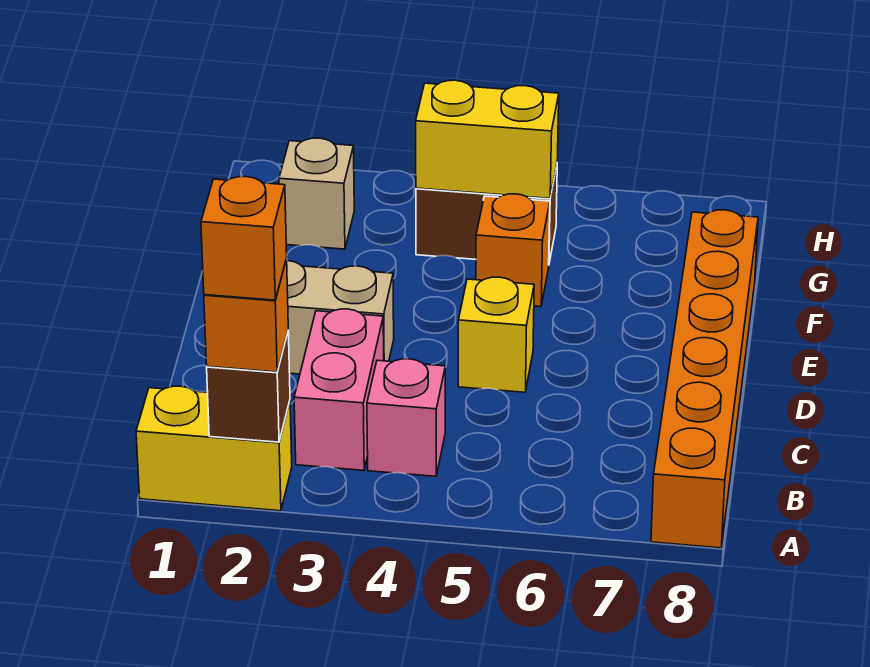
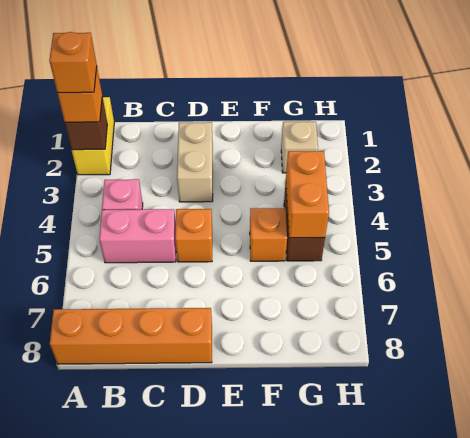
orange brick A8:F8 level 1 -> orange brick A8:D8 level 1
pink brick B3:C3 level 1 -> pink brick B5:C5 level 1
yellow brick D5 level 1 -> orange brick D5 level 1
yellow brick G4:G5 level 2 -> orange brick G4:G5 level 2

